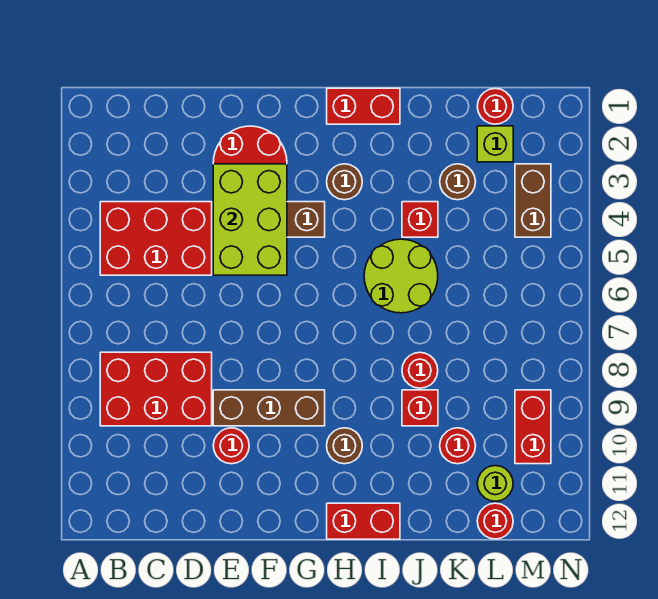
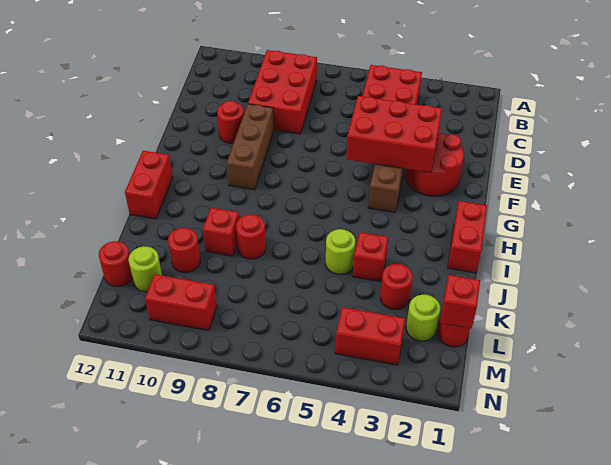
lime brick E3:F5 level 2 -> red brick E3:F5 level 2
brown round brick H3 level 1 -> none
brown round brick H10 level 1 -> none
lime round brick I5:J6 level 1 -> lime round brick J5 level 1
brown round brick K3 level 1 -> red round brick K3 level 1
none -> red brick L1 level 2
lime brick L2 level 1 -> lime round brick L2 level 1
brown brick M3:M4 level 1 -> red brick M3:M4 level 1

